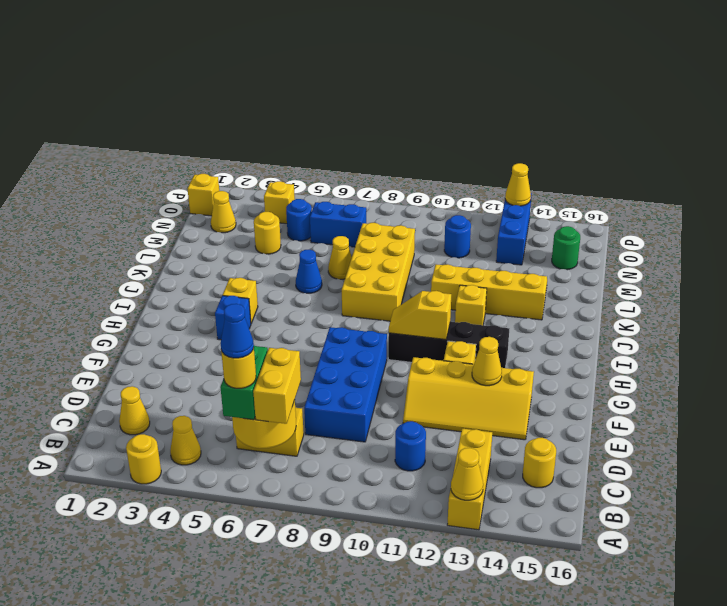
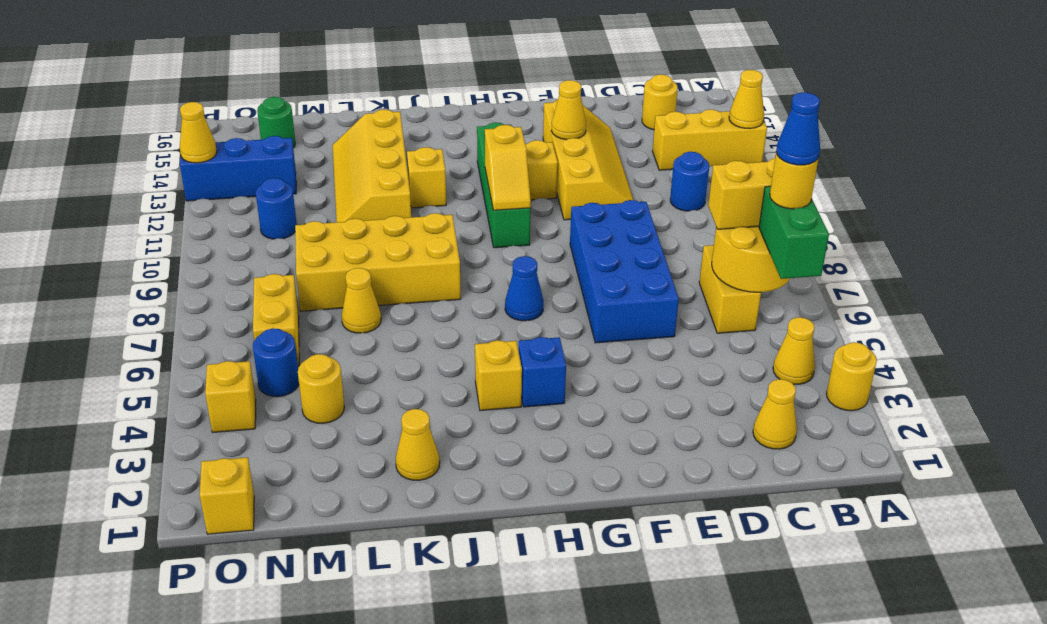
green brick B6:C6 level 3 -> green brick B5:B6 level 3
blue brick D8:G9 level 1 -> blue brick E6:F9 level 1
black brick H10:H13 level 1 -> green brick H10:H13 level 1
blue cone K6 level 1 -> blue cone H7 level 1
yellow cone N2 level 1 -> yellow cone K2 level 1
blue brick N6:N7 level 1 -> yellow brick N6:N7 level 1

